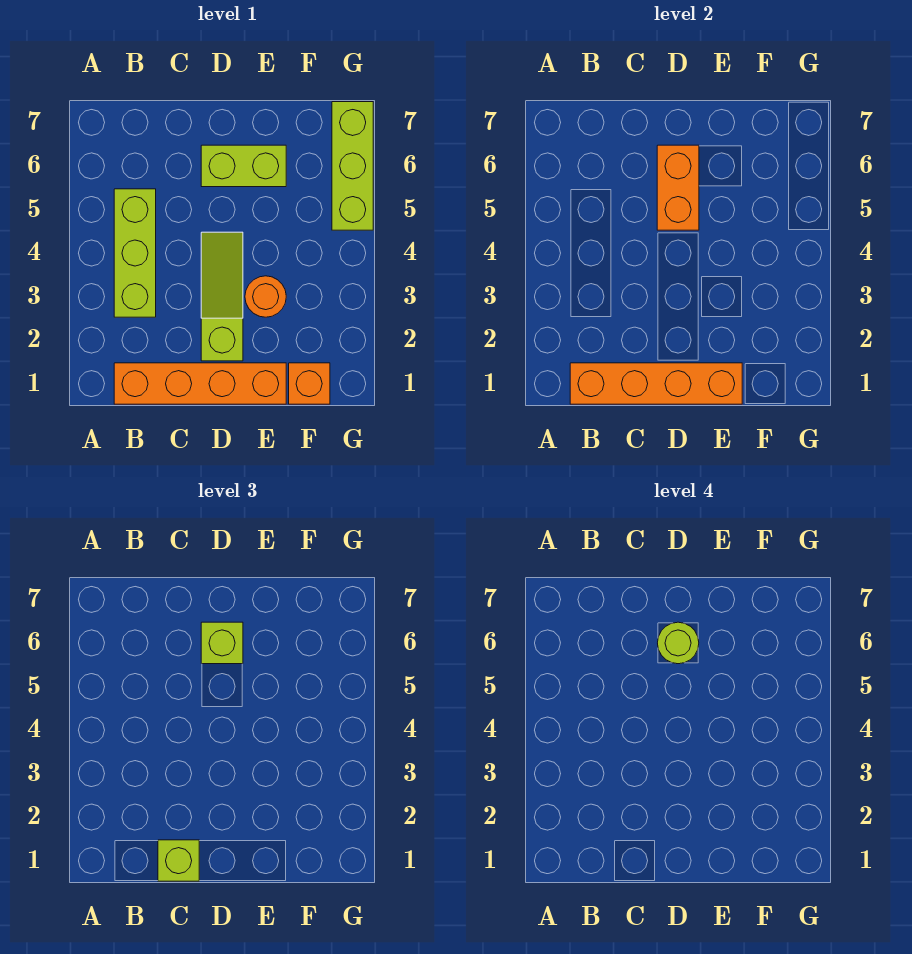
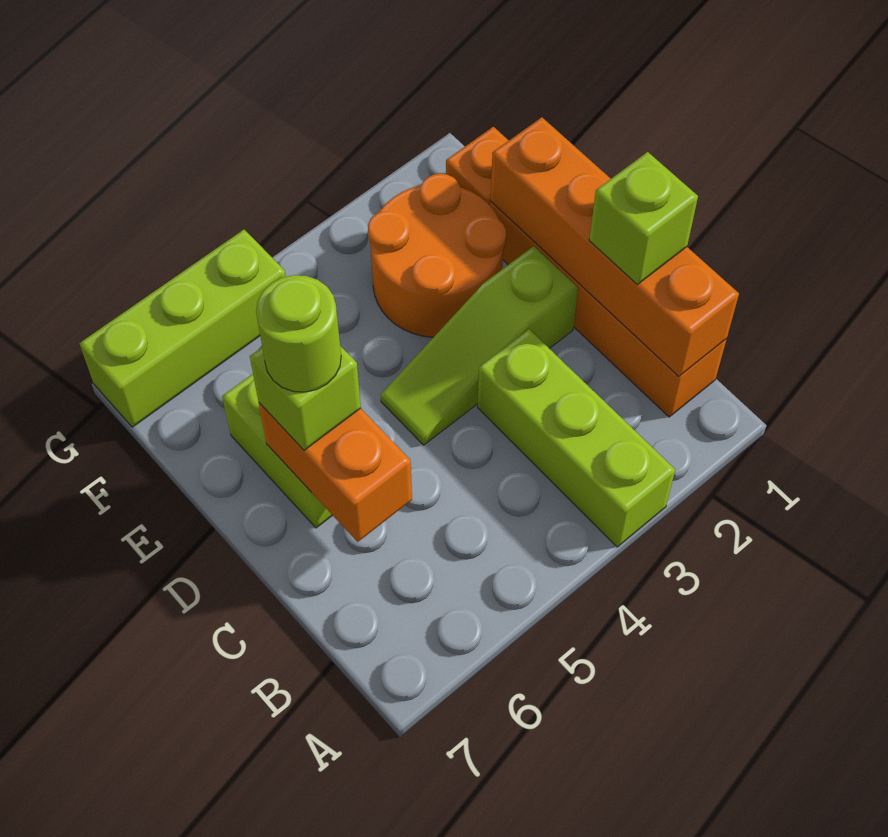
lime brick B3:B5 level 1 -> lime brick A3:C3 level 1
orange brick D5:D6 level 2 -> orange brick C6:D6 level 2
orange round brick E3 level 1 -> orange round brick E2:F3 level 1

